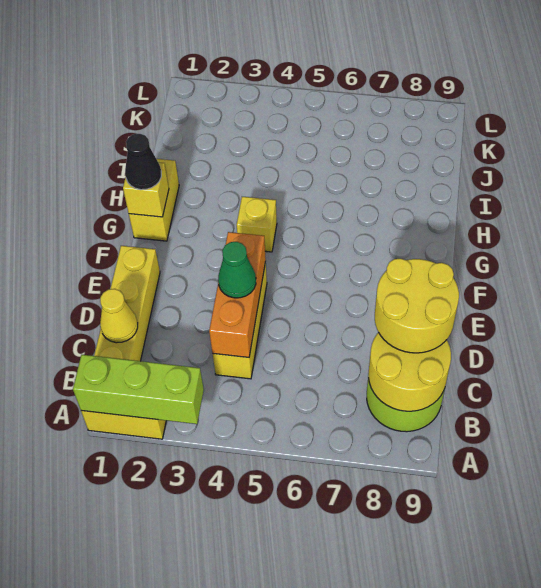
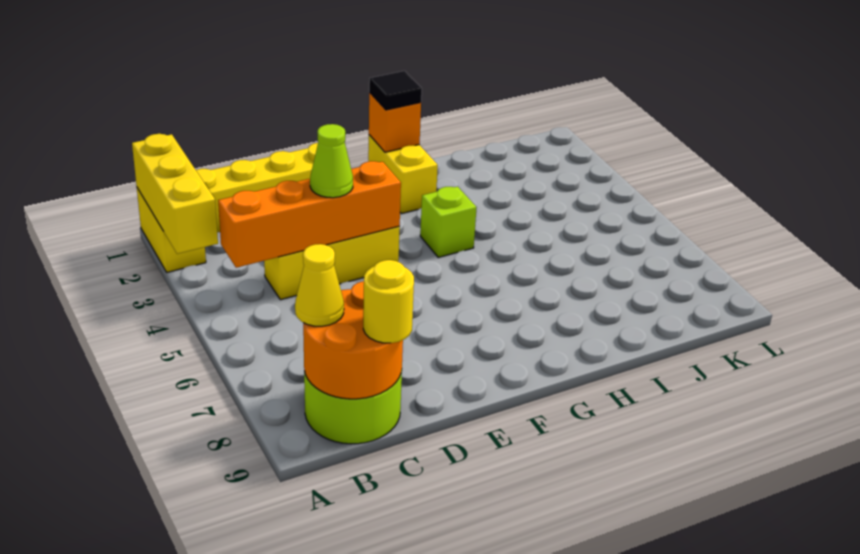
lime brick A1:A3 level 2 -> yellow brick A1:A3 level 2
yellow round brick B8:C9 level 2 -> orange round brick B8:C9 level 2
yellow cone C1 level 2 -> yellow cone B8 level 3
orange brick C4:E4 level 2 -> orange brick B4:E4 level 2
yellow round brick C8:D9 level 3 -> yellow round brick C9 level 3
green cone D4 level 3 -> lime cone D4 level 3
yellow brick G1:H1 level 1 -> yellow brick G1:G2 level 1
yellow brick G1 level 2 -> orange brick G1 level 2
black cone G1 level 3 -> black tile G1 level 3
yellow brick G4 level 1 -> lime brick G4 level 1

